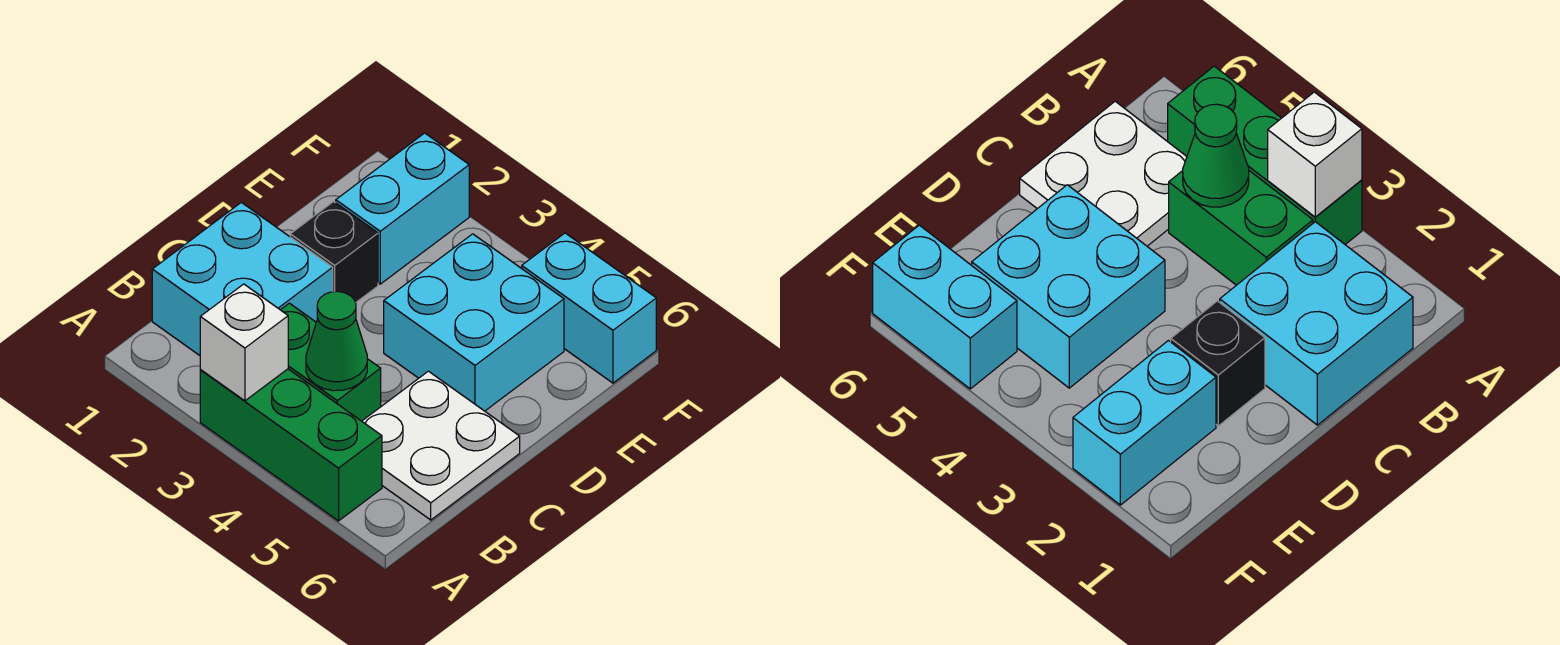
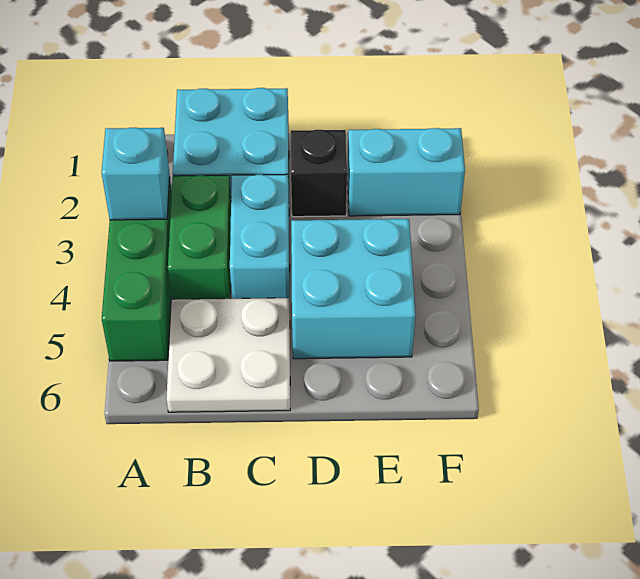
white brick A3 level 2 -> cyan brick A3 level 2
green cone B4 level 2 -> none
cyan brick F5:F6 level 1 -> cyan brick C3:C4 level 1

